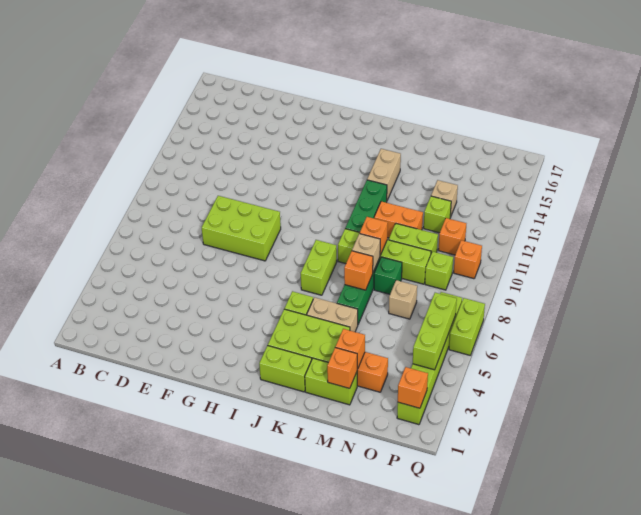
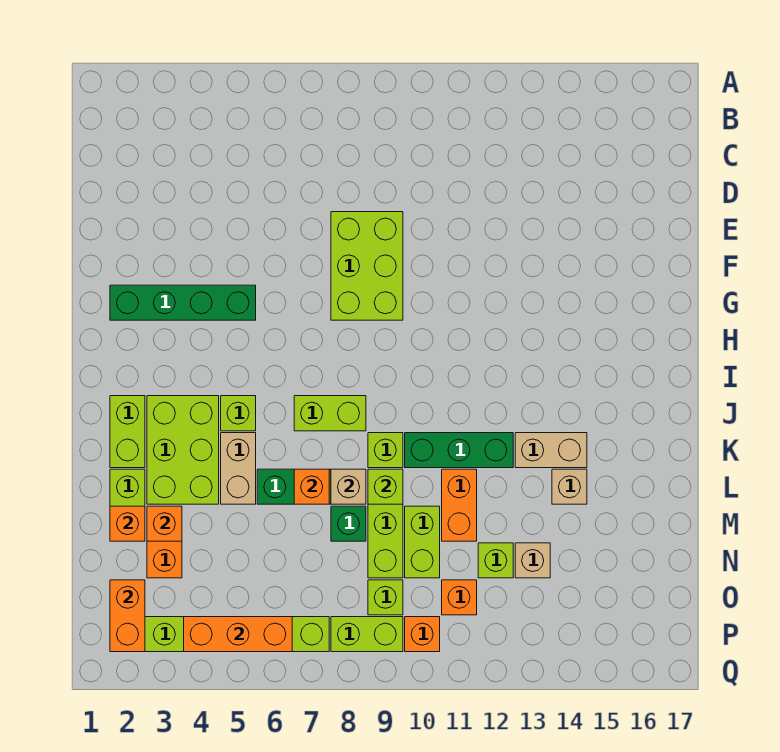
none -> green brick G2:G5 level 1
orange brick L9 level 2 -> lime brick L9 level 2
tan brick N7 level 1 -> tan brick L14 level 1
orange brick P2 level 2 -> orange brick O2:P2 level 2
lime brick P4:P6 level 2 -> orange brick P4:P6 level 2
lime brick Q6:Q7 level 1 -> lime brick P8:P9 level 1

